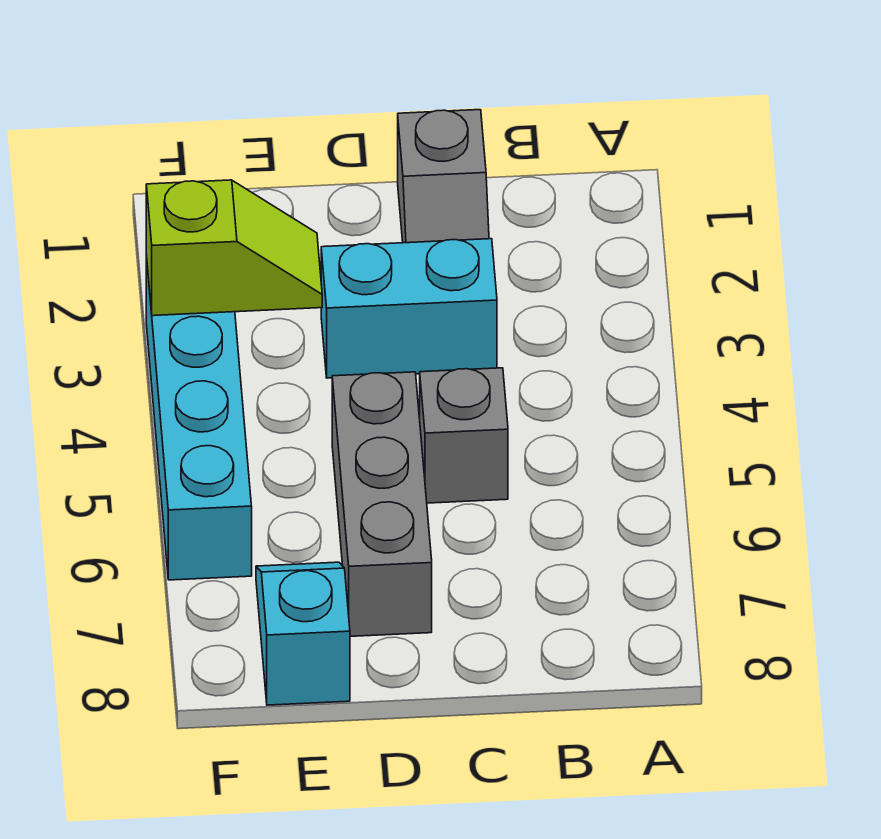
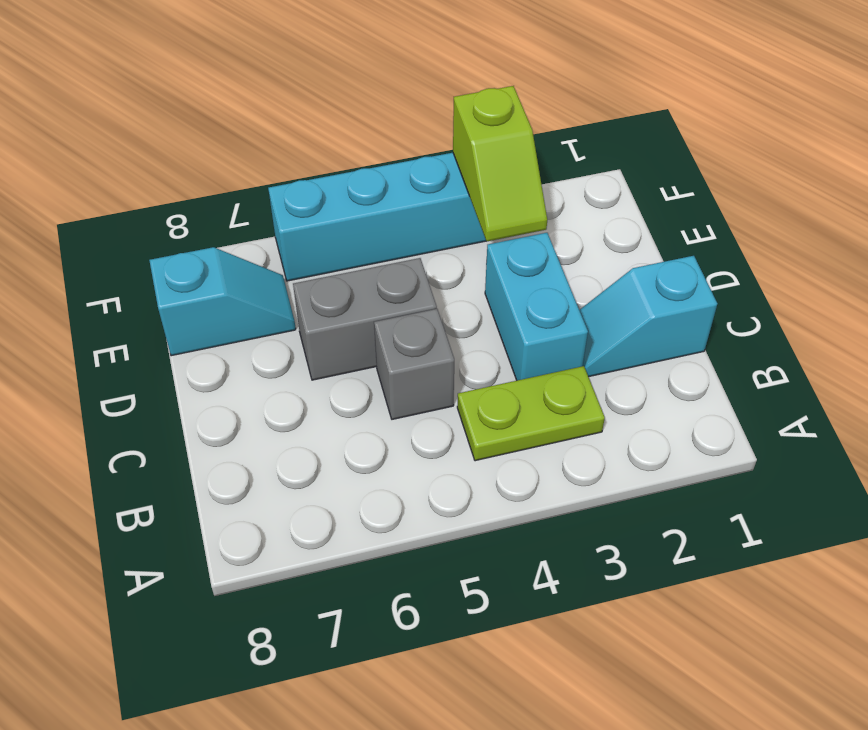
none -> lime plate B3:B4 level 1
grey slope C1:C2 level 1 top 1 -> cyan slope C1:C2 level 1 top 1
grey brick D5:D7 level 1 -> grey brick D5:D6 level 1

